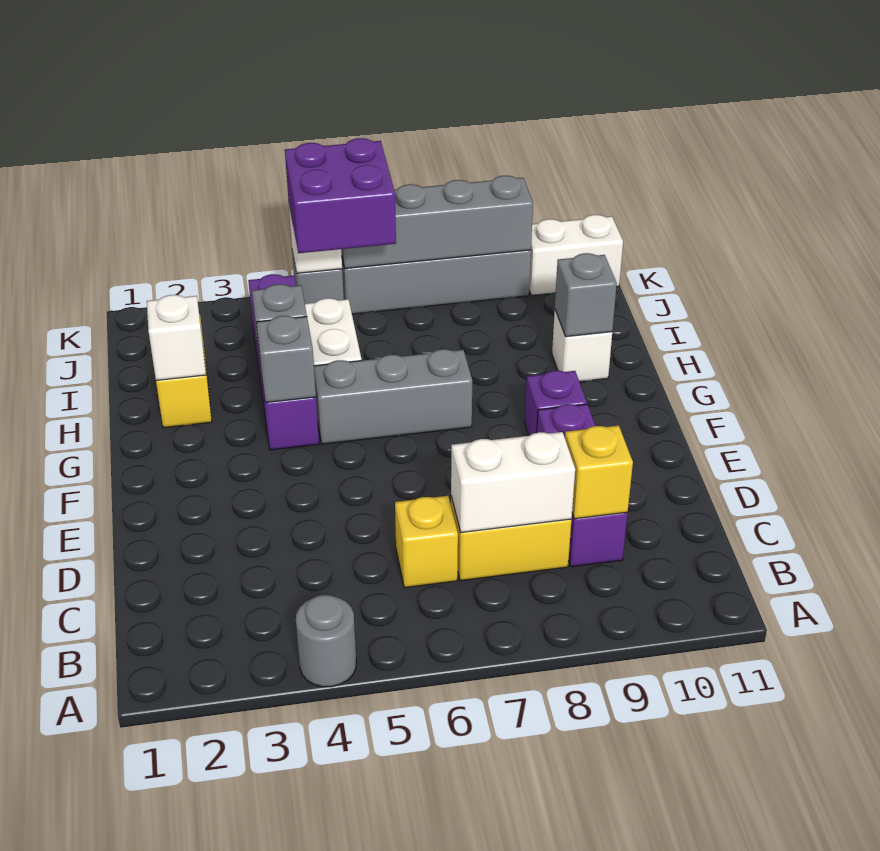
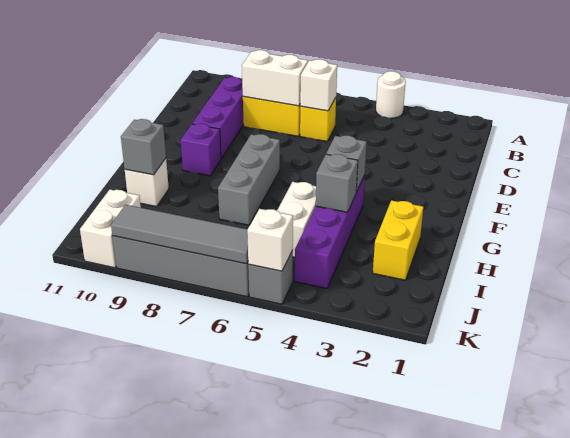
grey round brick A4 level 1 -> white round brick A4 level 1
yellow brick C9 level 2 -> none
grey brick G5:G7 level 1 -> grey brick F7:H7 level 1
white brick H2 level 2 -> white brick C6 level 2
purple brick J5:K6 level 3 -> none
grey brick K6:K9 level 2 -> grey tile K6:K9 level 2
white brick K10:K11 level 1 -> white brick J10:K10 level 1

